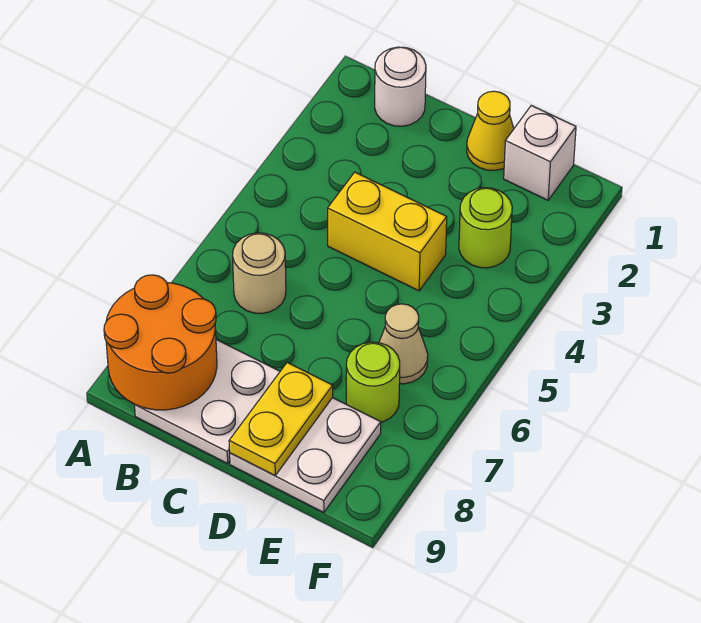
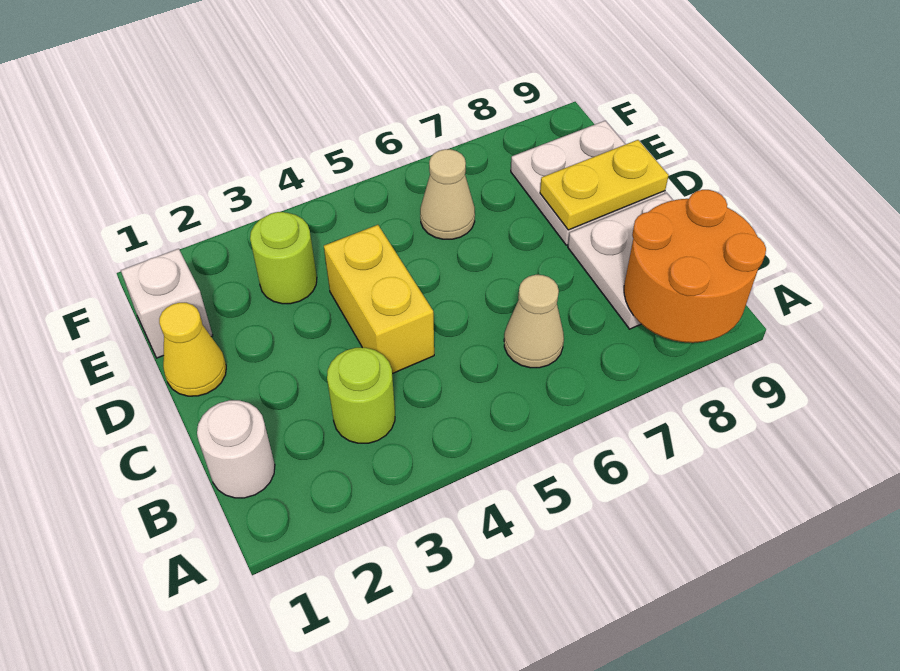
tan round brick B6 level 1 -> tan cone B6 level 1
lime round brick E7 level 1 -> lime round brick B3 level 1

